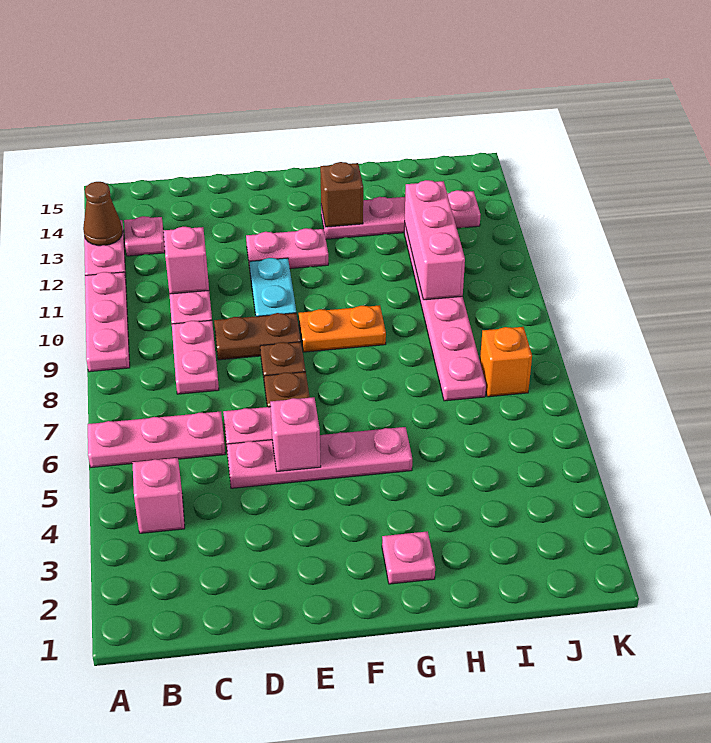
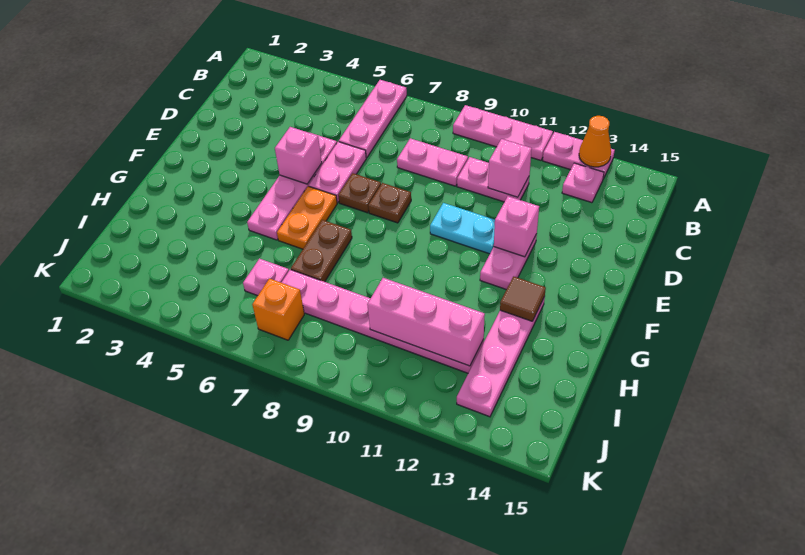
brown cone A13 level 2 -> orange cone A13 level 2
pink brick B4 level 1 -> pink brick E12 level 2
brown plate D9:E9 level 1 -> brown plate G7:H7 level 1
orange plate F9:G9 level 1 -> orange plate F6:G6 level 1
pink plate G2 level 1 -> pink plate I6 level 1
brown brick G13 level 2 -> brown tile G13 level 2

